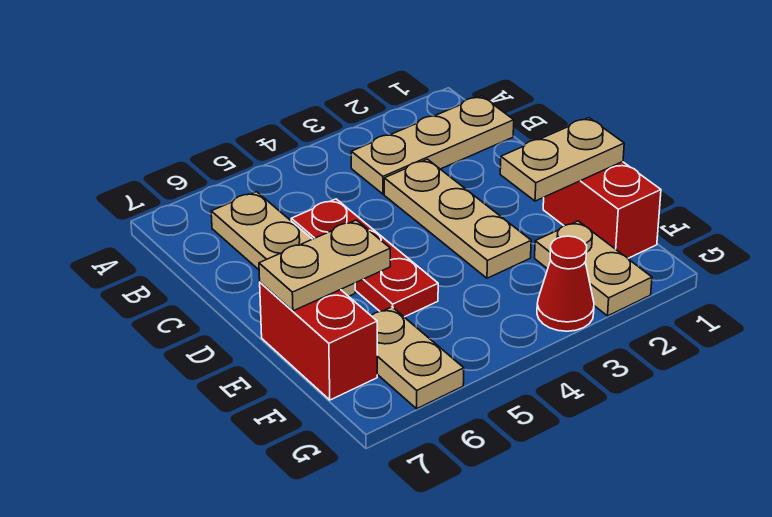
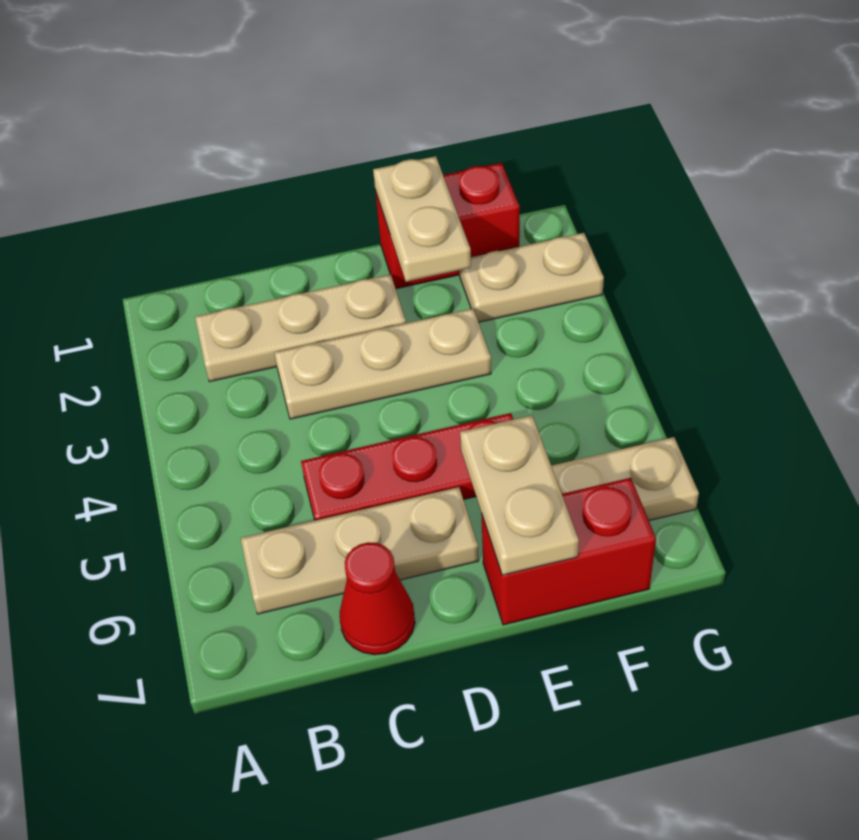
tan plate B1:B3 level 1 -> tan plate B2:D2 level 1
red cone G3 level 1 -> red cone C7 level 1

